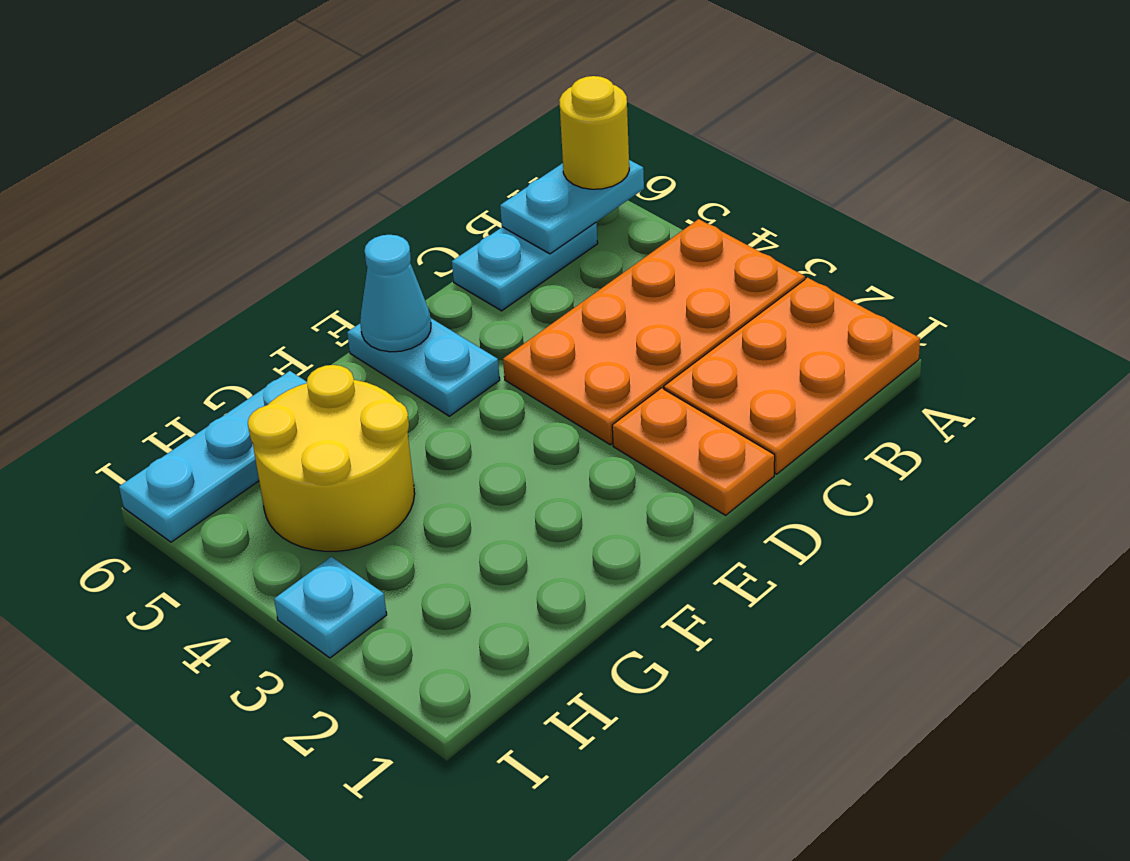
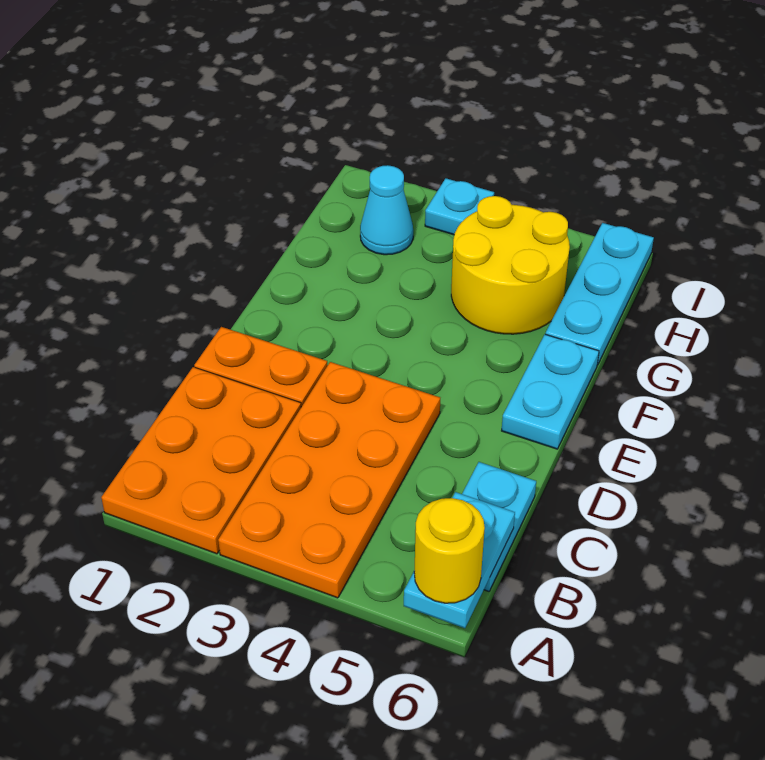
cyan plate E5:E6 level 1 -> cyan plate E6:F6 level 1
cyan cone E6 level 2 -> cyan cone H2 level 1

